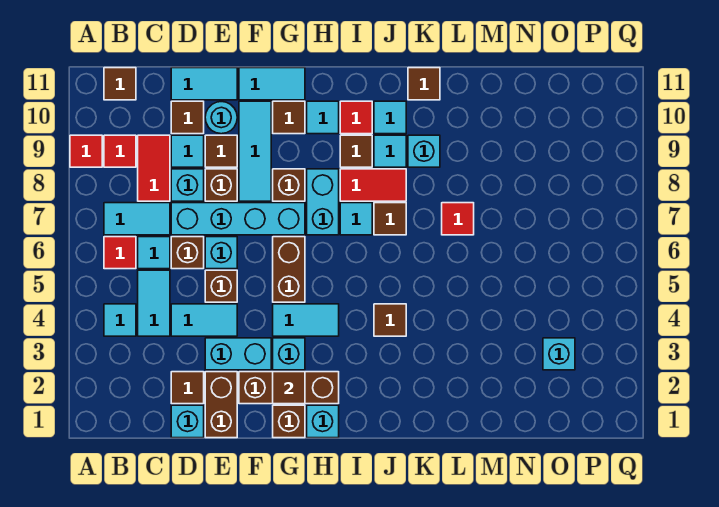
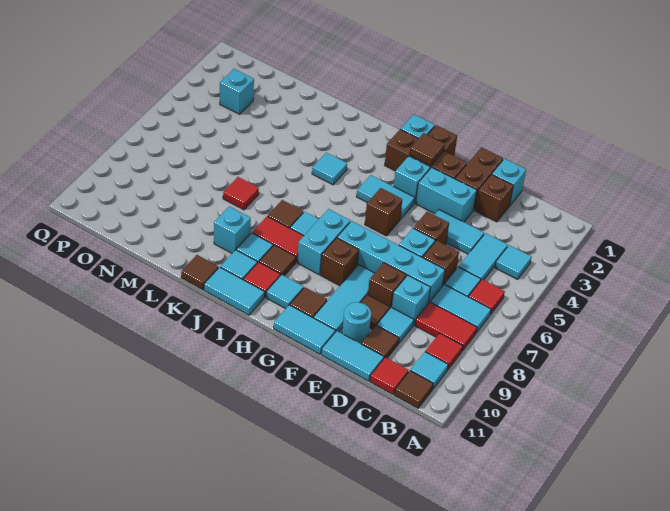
red tile A9 level 1 -> red tile C11 level 1
none -> cyan tile B10 level 1
red tile C8:C9 level 1 -> red tile B8:C8 level 1
brown tile D2 level 1 -> brown brick D2 level 1
brown brick G5:G6 level 1 -> brown brick G5 level 1
none -> cyan tile I11:J11 level 1
brown tile J4 level 1 -> cyan tile J4 level 1

